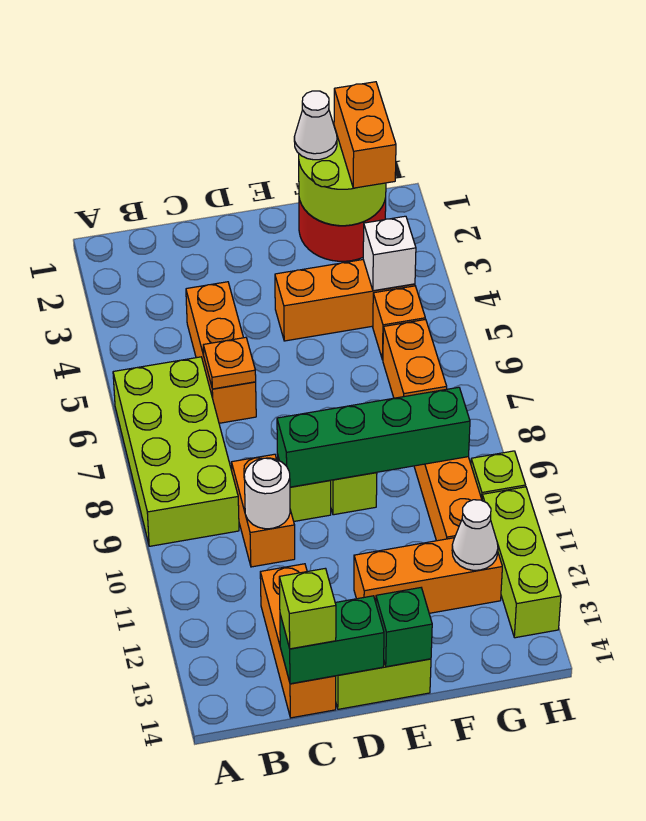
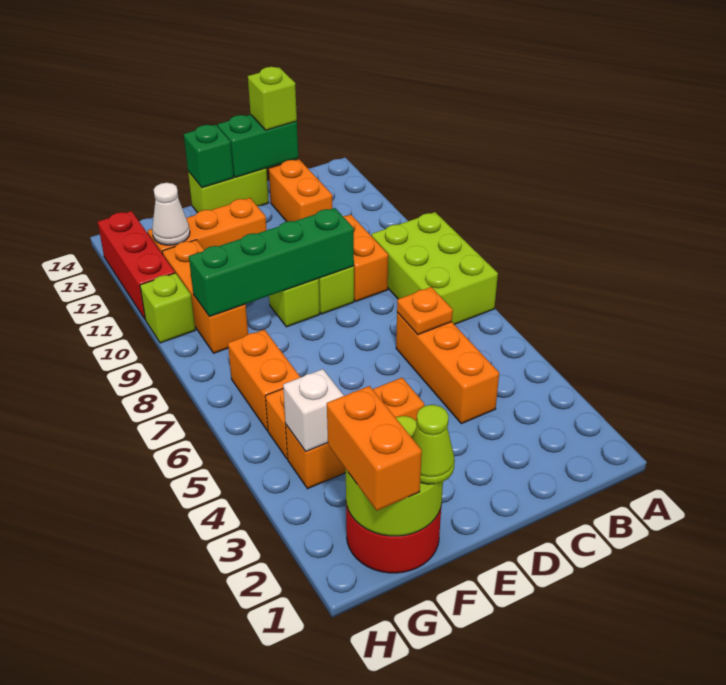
lime brick A6:B9 level 1 -> lime brick A7:B9 level 1
white round brick C10 level 2 -> none
orange brick C12:C14 level 1 -> orange brick C12:C13 level 1
white cone F1 level 3 -> lime cone F1 level 3
lime brick H11:H13 level 1 -> red brick H11:H13 level 1

